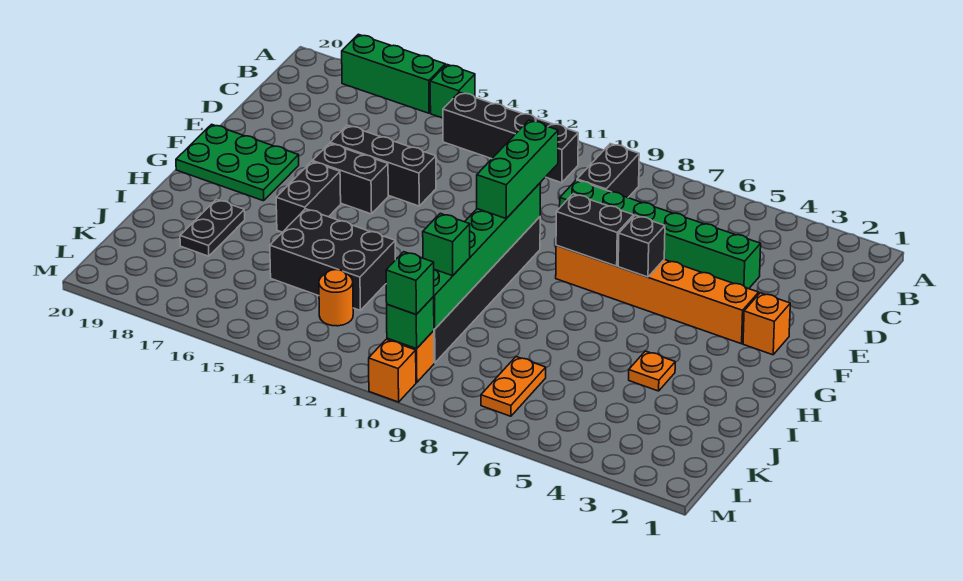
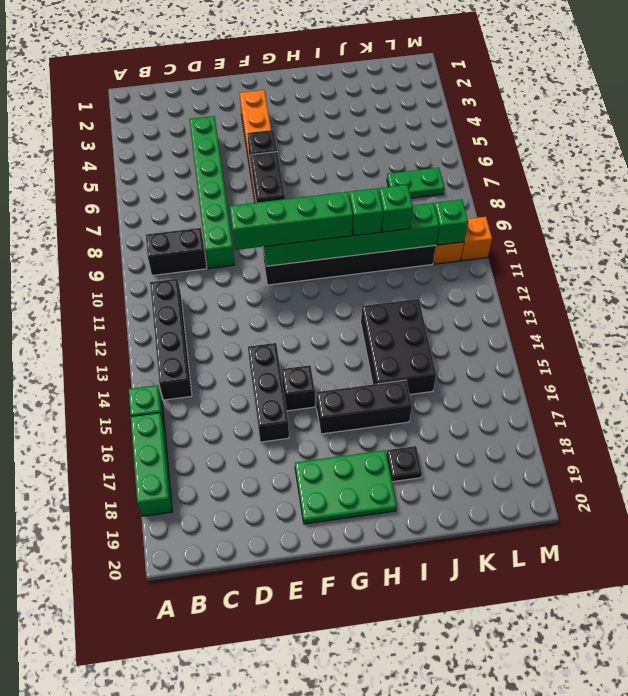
green brick E10:G10 level 3 -> green brick E10:H10 level 3
orange brick F2 level 1 -> none
black brick F15:F16 level 1 -> black brick F15 level 1
green plate F18:G20 level 1 -> green plate F18:H19 level 1
black brick G16:H16 level 1 -> black brick G16:I16 level 1
orange plate I4 level 1 -> none
black plate I18:J18 level 1 -> black plate I18 level 1
orange plate K7:L7 level 1 -> green plate K7:L7 level 1
orange round brick K13 level 1 -> none
green brick L10 level 3 -> green brick I10 level 3

